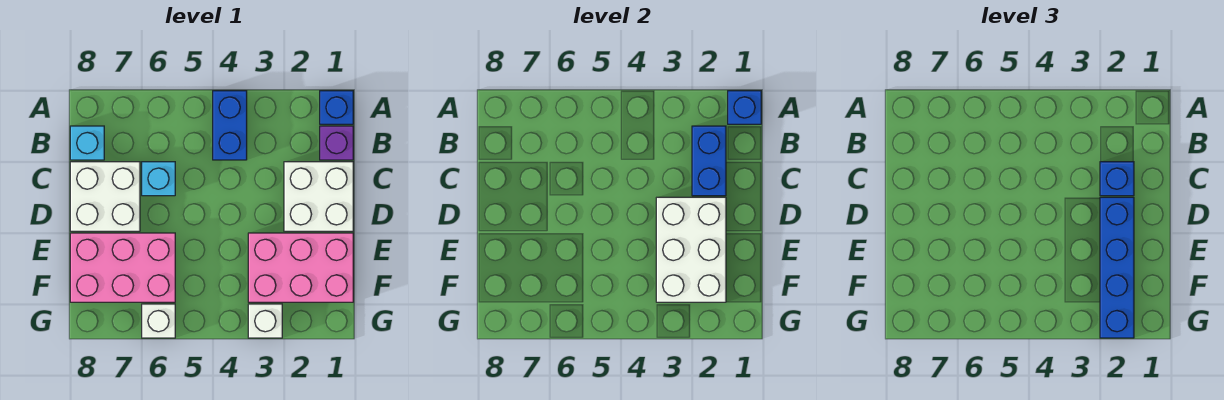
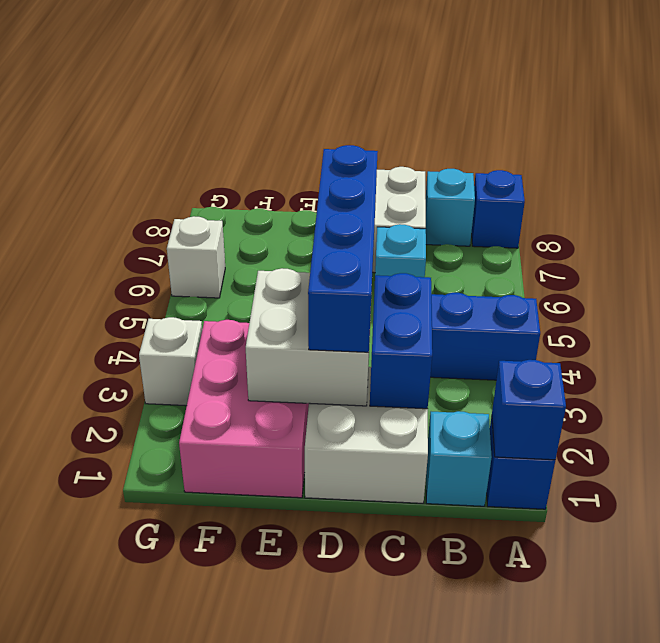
purple brick B1 level 1 -> cyan brick B1 level 1
blue brick B2:C2 level 2 -> blue brick C2:C3 level 2
blue brick C2 level 3 -> blue brick A8 level 1
white brick D2:F3 level 2 -> white brick D2:E3 level 2
blue brick D2:G2 level 3 -> blue brick D2:D5 level 3
pink brick E6:F8 level 1 -> none

